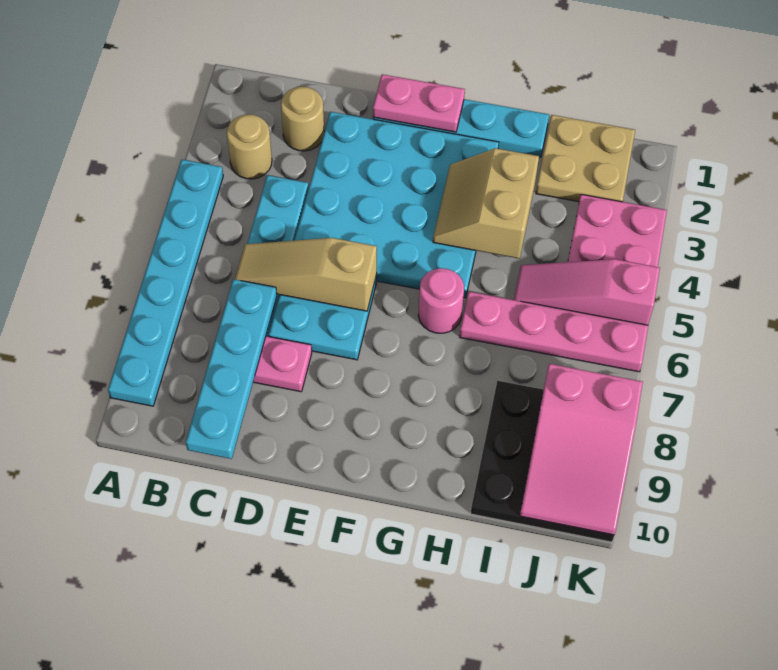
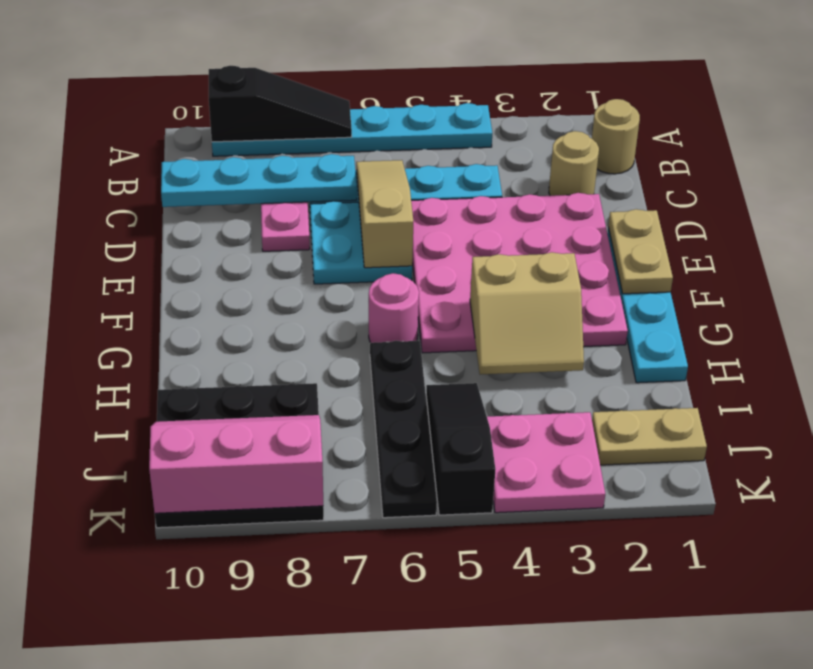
none -> black slope A7:A9 level 2 top 9
tan round brick B3 level 1 -> tan round brick B1 level 1
cyan plate D2:G5 level 1 -> pink plate D2:G5 level 1
pink plate E1:F1 level 2 -> tan plate E1:F1 level 2
tan slope G3:H4 level 2 top H -> tan slope G3:H4 level 2 top G
pink plate H6:K6 level 1 -> black plate H6:K6 level 1
tan plate I1:J2 level 1 -> tan plate J1:J2 level 1
pink slope I5:K5 level 1 top K -> black slope I5:K5 level 1 top K
pink slope J8:K10 level 2 top 8 -> pink slope J8:K10 level 2 top K

